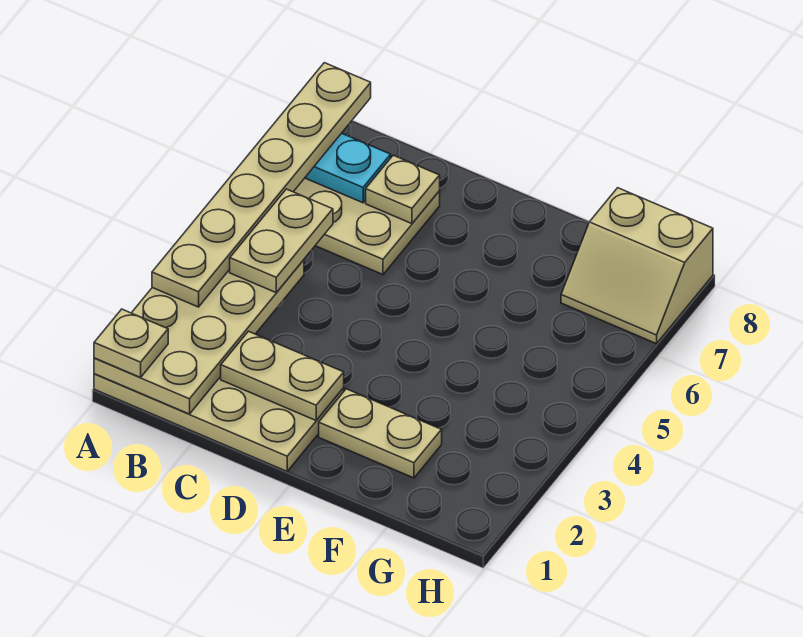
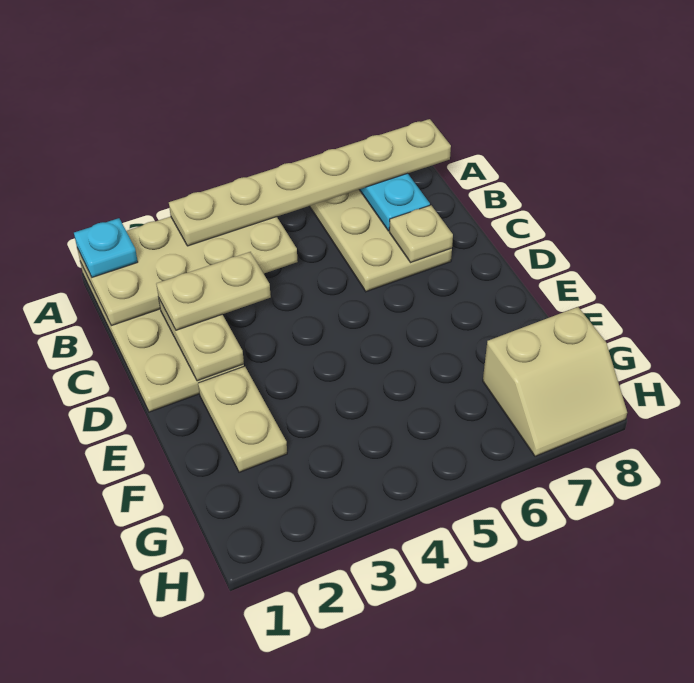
tan plate A1 level 3 -> cyan plate A1 level 3
tan plate B4:B5 level 3 -> tan plate C2:C3 level 3
tan slope G7:H8 level 1 top 8 -> tan slope G7:H8 level 1 top G

